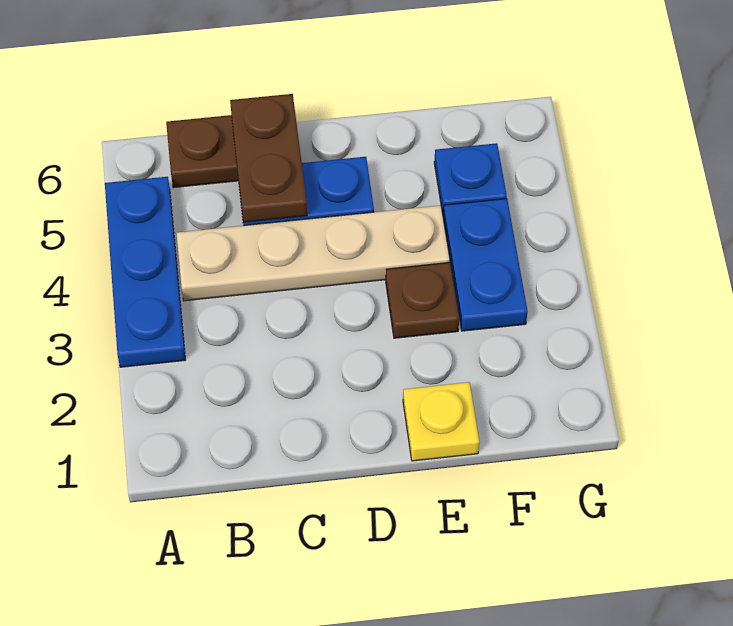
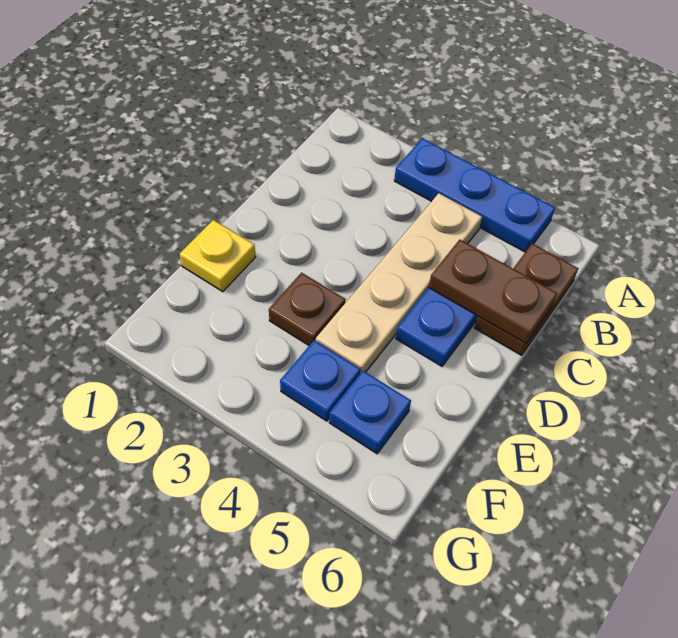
blue plate F3:F4 level 1 -> blue plate F4 level 1

